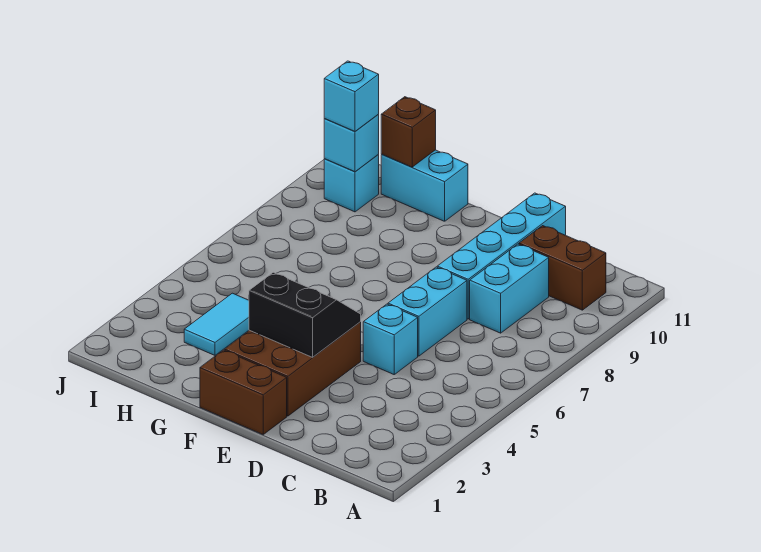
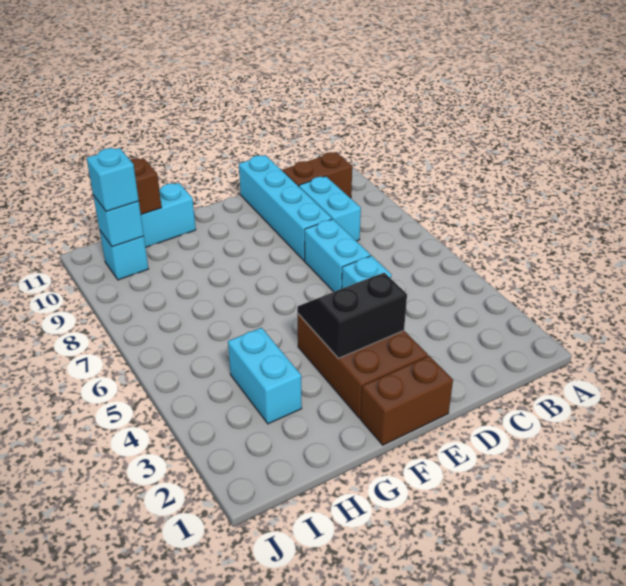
cyan tile H3:H4 level 1 -> cyan brick H3:H4 level 1

